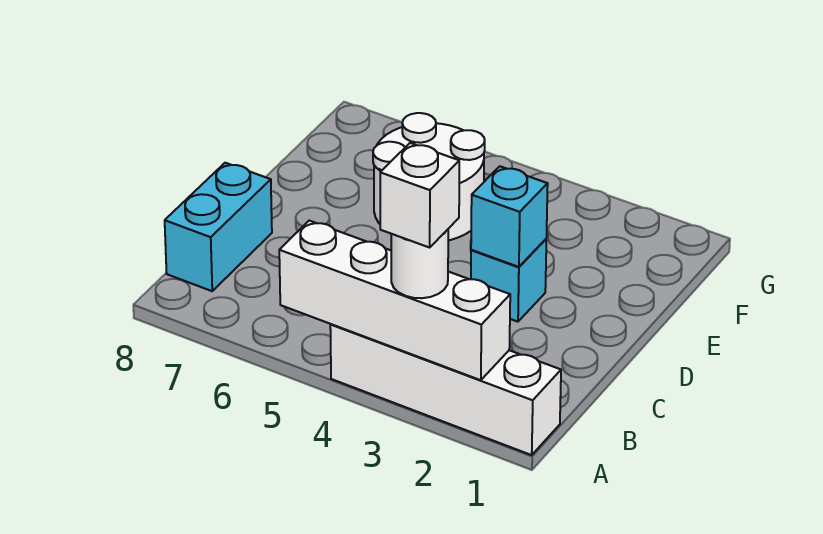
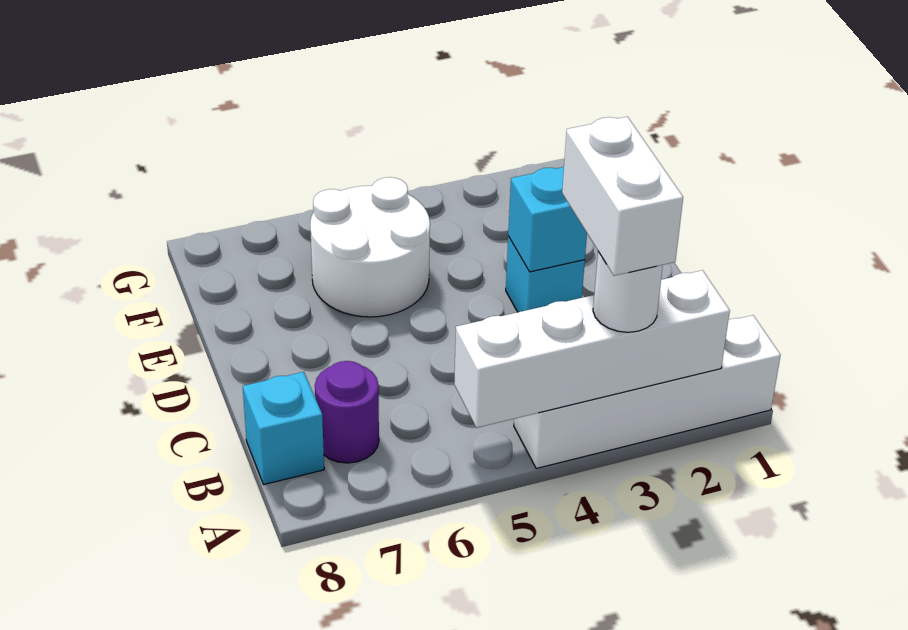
white brick A3 level 4 -> white brick A3:B3 level 4
none -> purple round brick B7 level 1
cyan brick B8:C8 level 1 -> cyan brick B8 level 1

